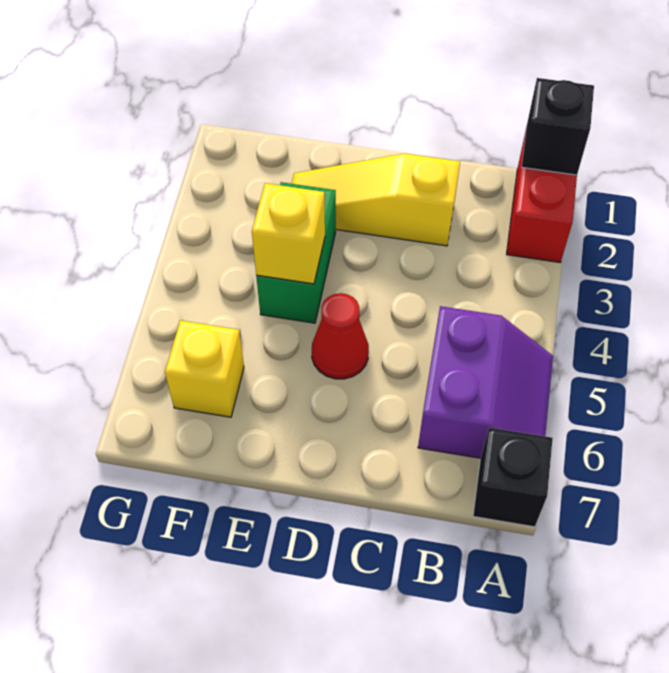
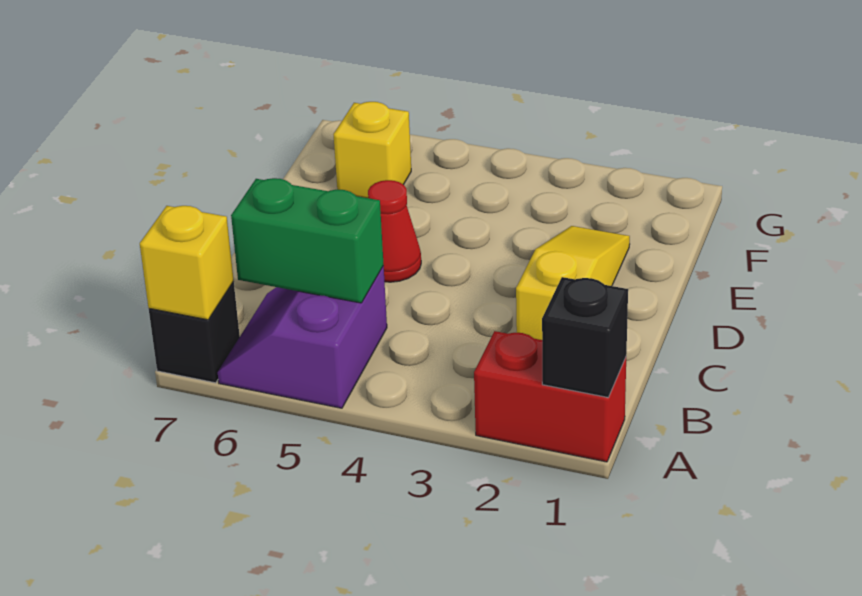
purple slope A5:B6 level 1 top B -> purple slope A5:B6 level 1 top 5
green brick E3:E4 level 1 -> green brick B5:B6 level 2
yellow brick E4 level 2 -> yellow brick A7 level 2

